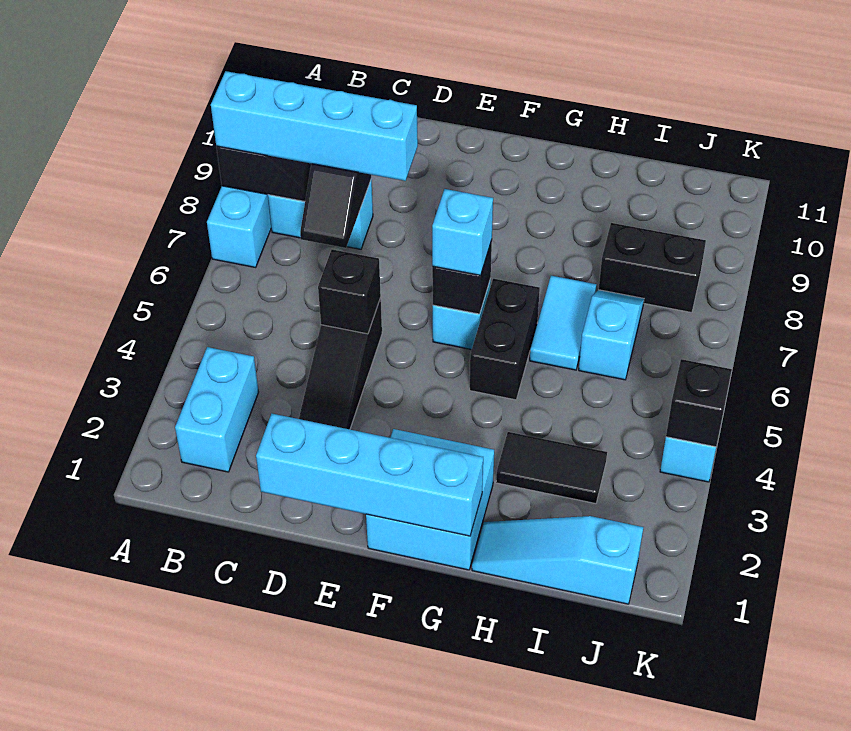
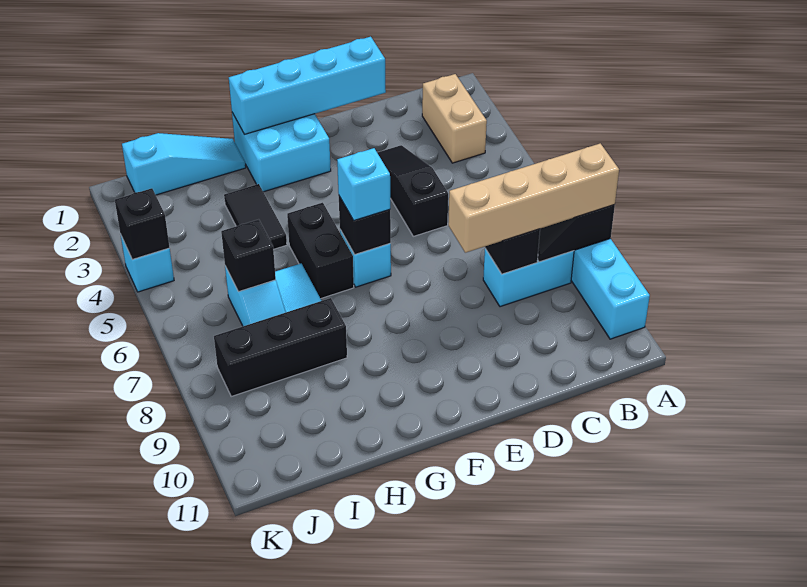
cyan brick A8:D8 level 3 -> tan brick A8:D8 level 3
cyan brick B2:B3 level 1 -> tan brick B2:B3 level 1
black brick D5 level 2 -> black brick I6 level 2
black tile H3:I3 level 1 -> black tile H3:H4 level 1
black brick I8:J8 level 1 -> black brick H8:J8 level 1

